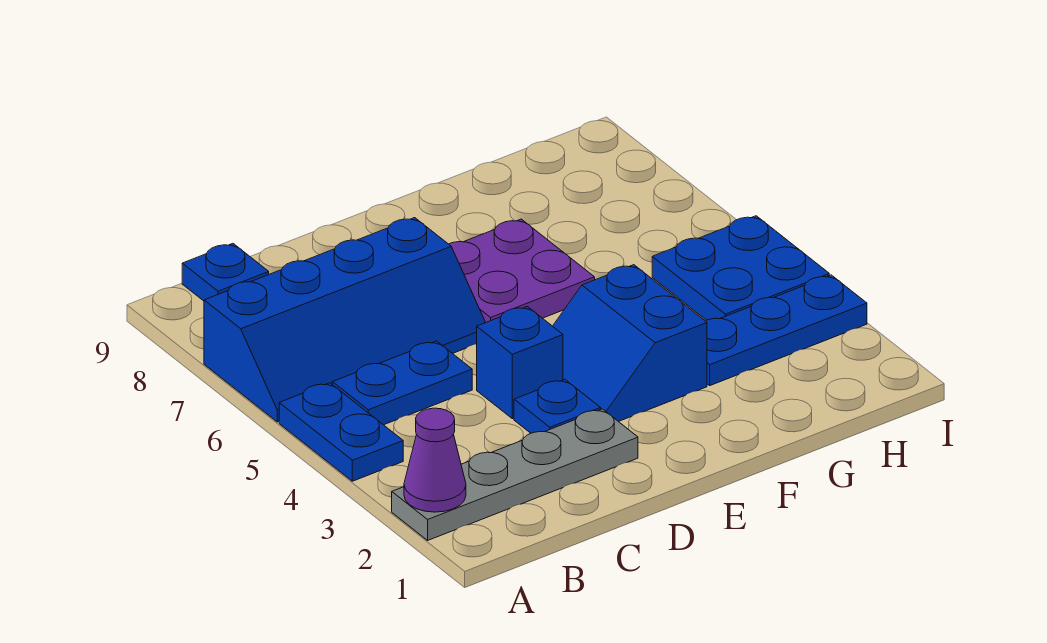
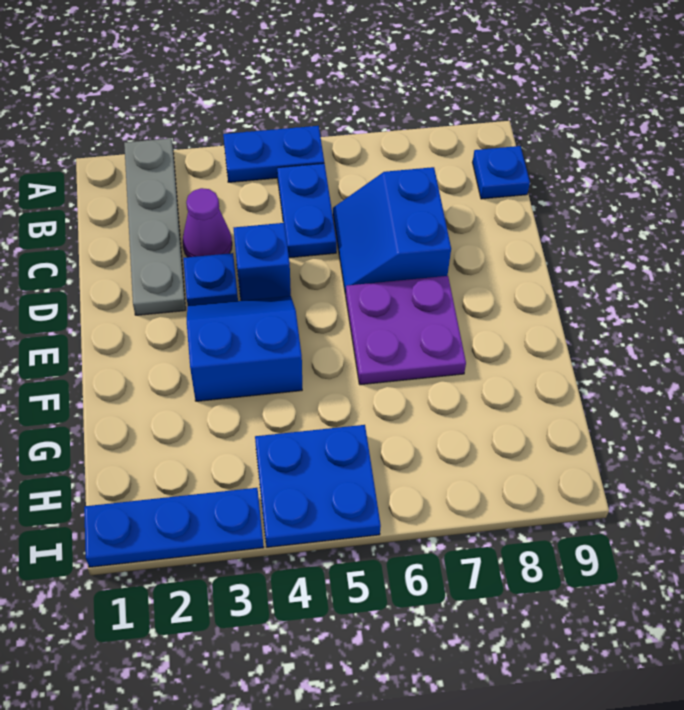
purple cone A2 level 2 -> purple cone C3 level 1
blue slope A6:D7 level 1 top 7 -> blue slope C6:D7 level 1 top 7
blue plate G3:I3 level 1 -> blue plate I1:I3 level 1

